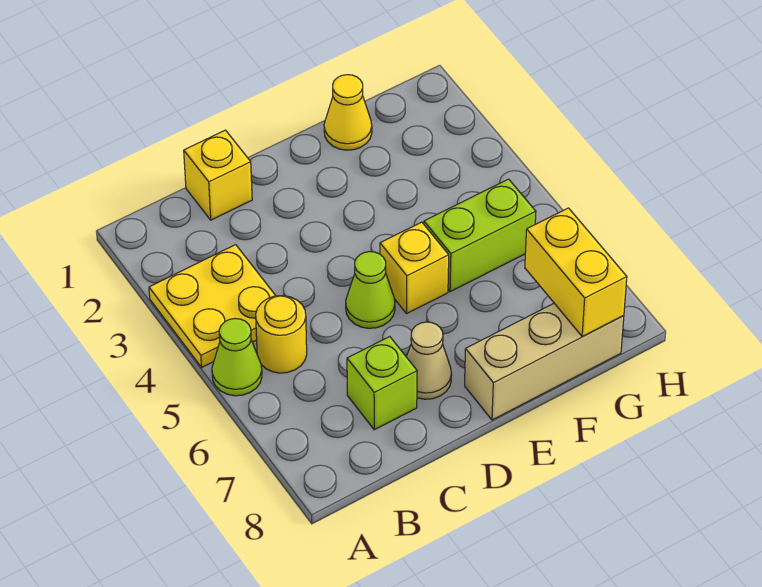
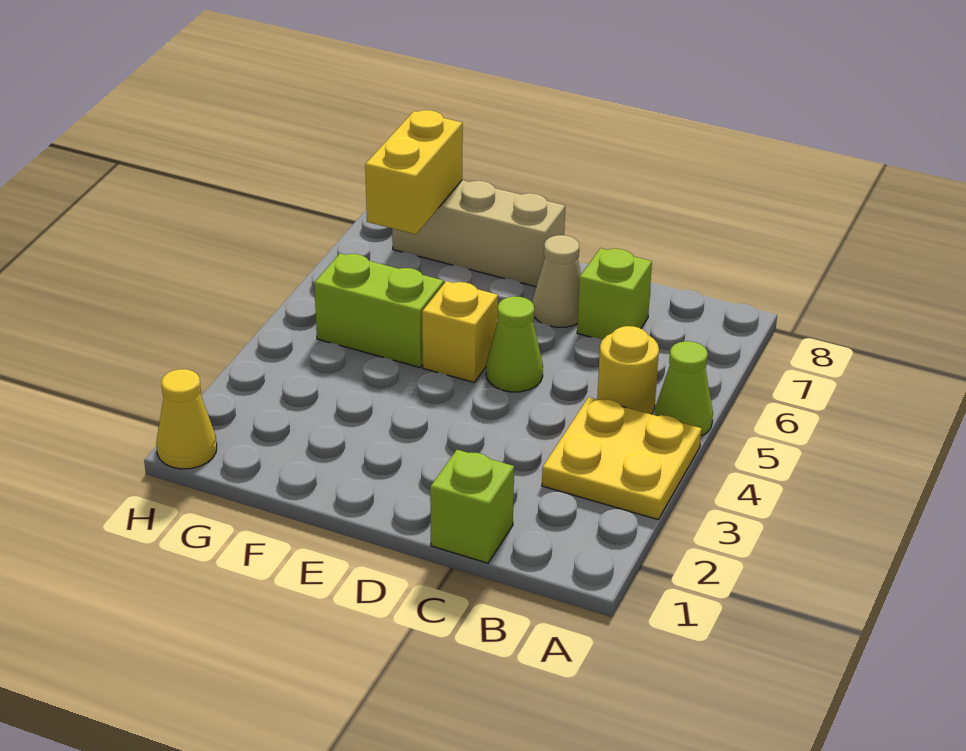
yellow brick C1 level 1 -> lime brick C1 level 1
yellow cone F1 level 1 -> yellow cone H1 level 1

